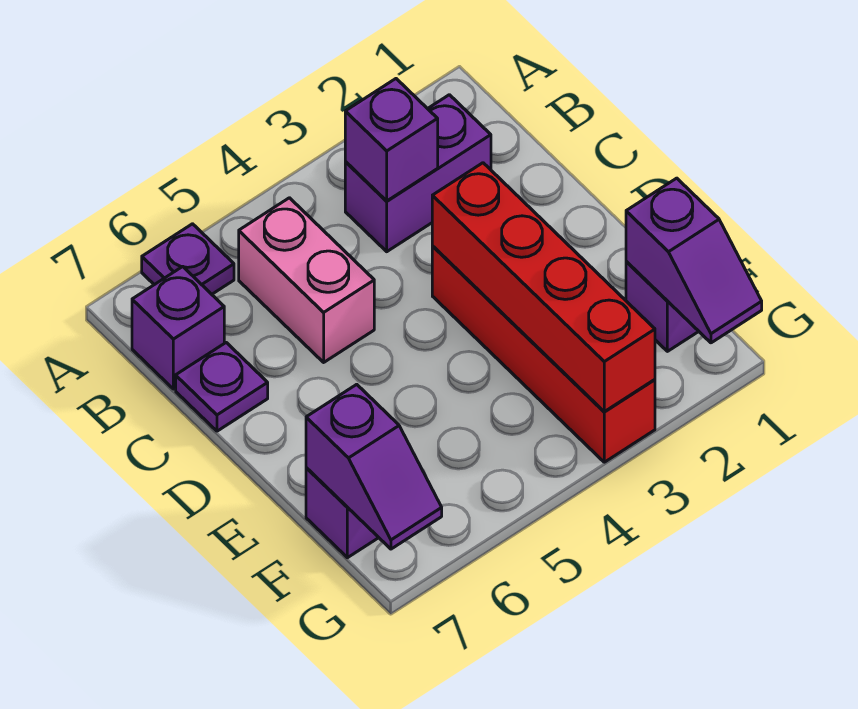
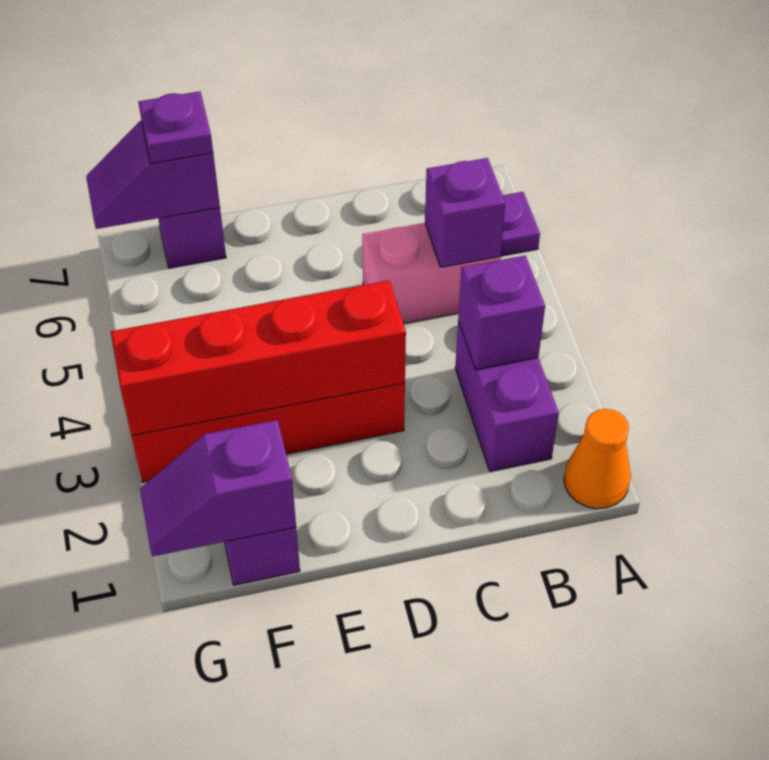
none -> orange cone A1 level 1
purple brick B7 level 1 -> purple brick B5 level 2
purple plate C7 level 1 -> purple plate F7 level 3

